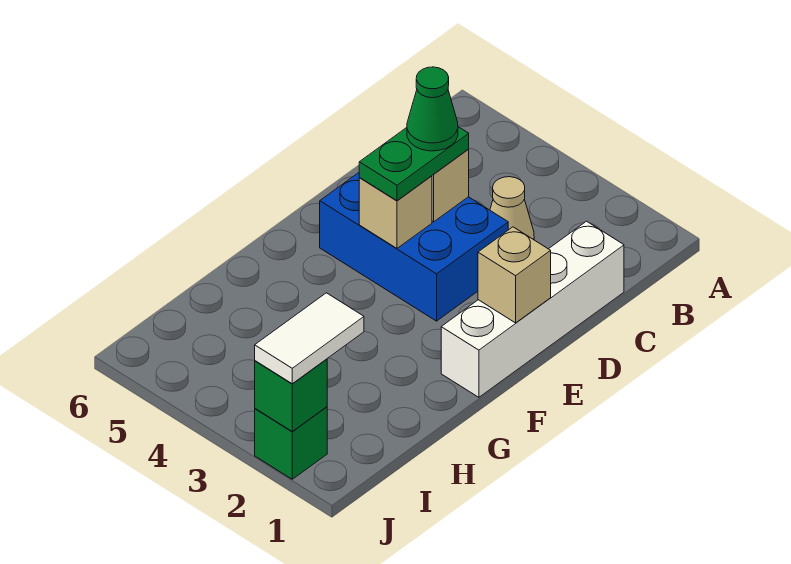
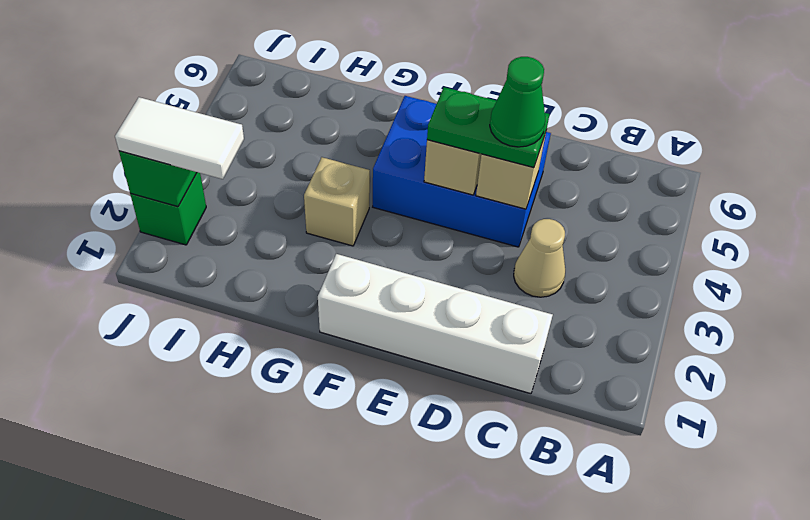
blue brick D3:E5 level 1 -> blue brick D4:F5 level 1
tan brick E1 level 2 -> tan brick G3 level 1

